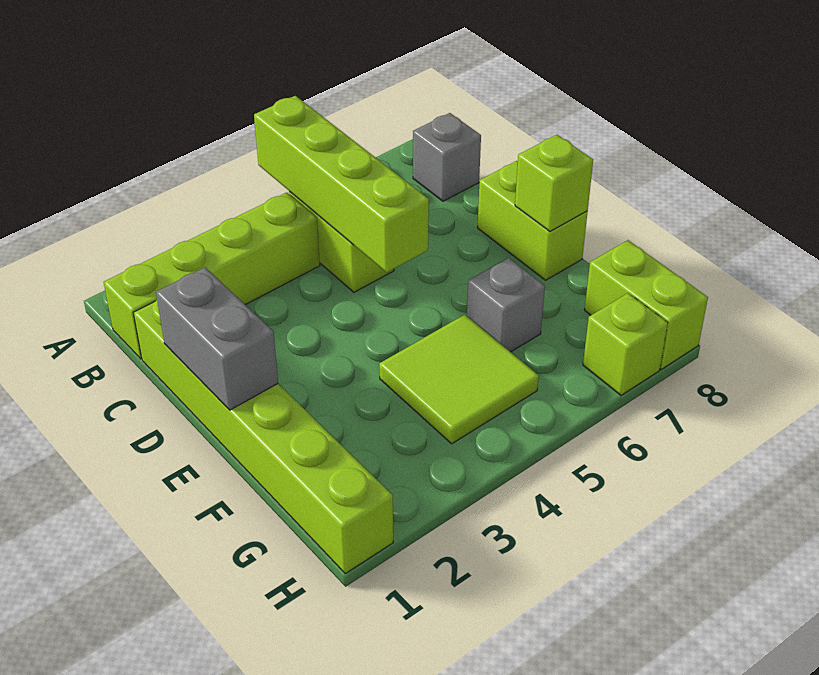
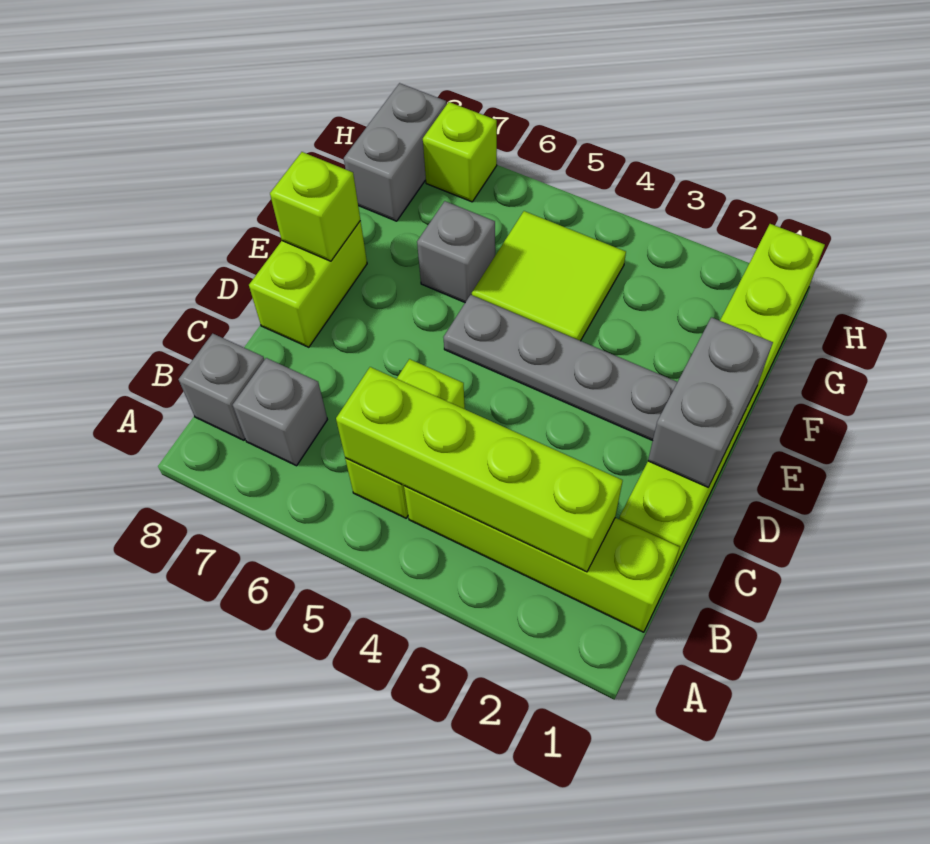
lime brick A5:D5 level 2 -> lime brick B2:B5 level 2
none -> grey brick B7 level 1
none -> grey plate E2:E5 level 1
lime brick G8:H8 level 1 -> grey brick G8:H8 level 1

